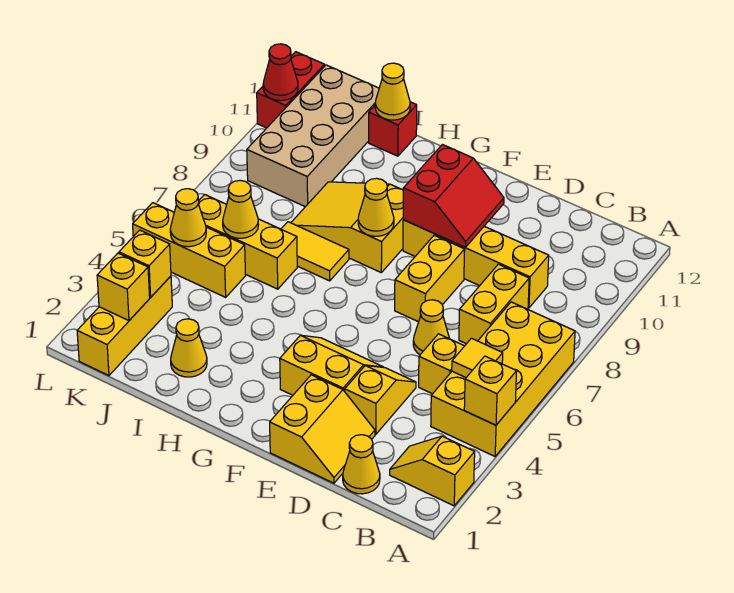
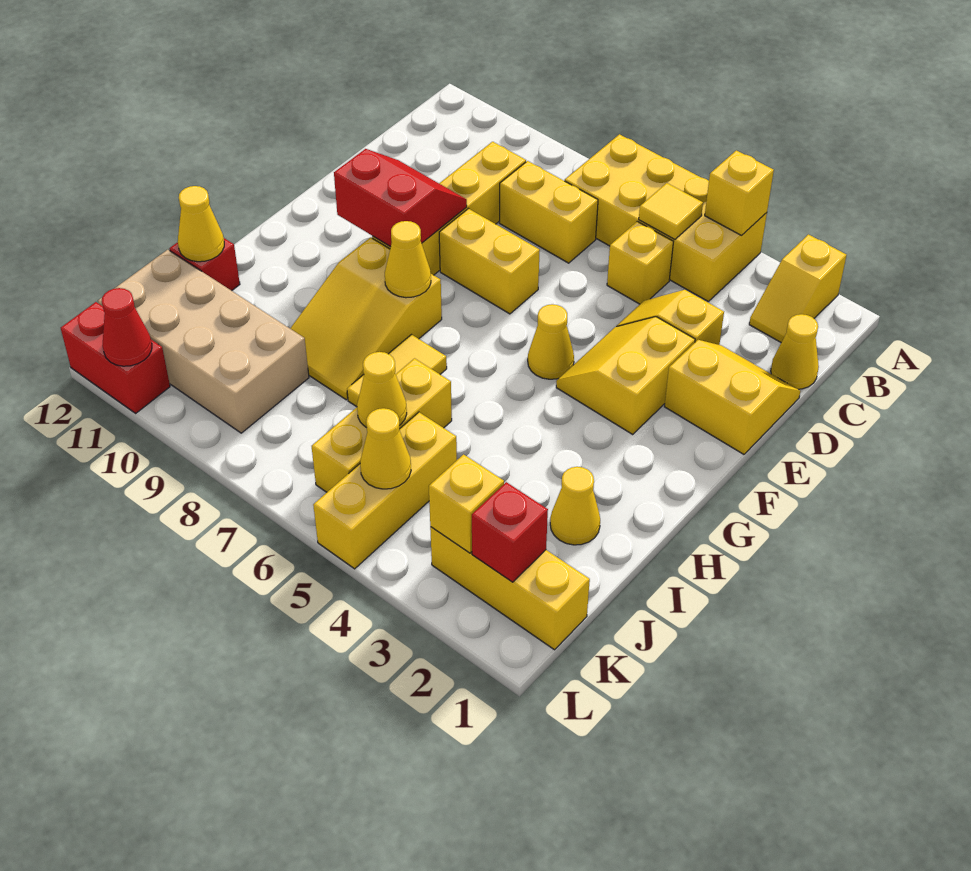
yellow cone D6 level 1 -> yellow cone F5 level 1
yellow brick K2 level 2 -> red brick K2 level 2

